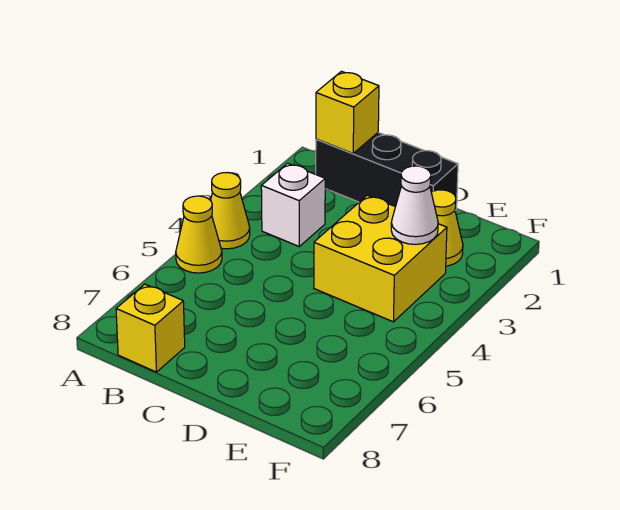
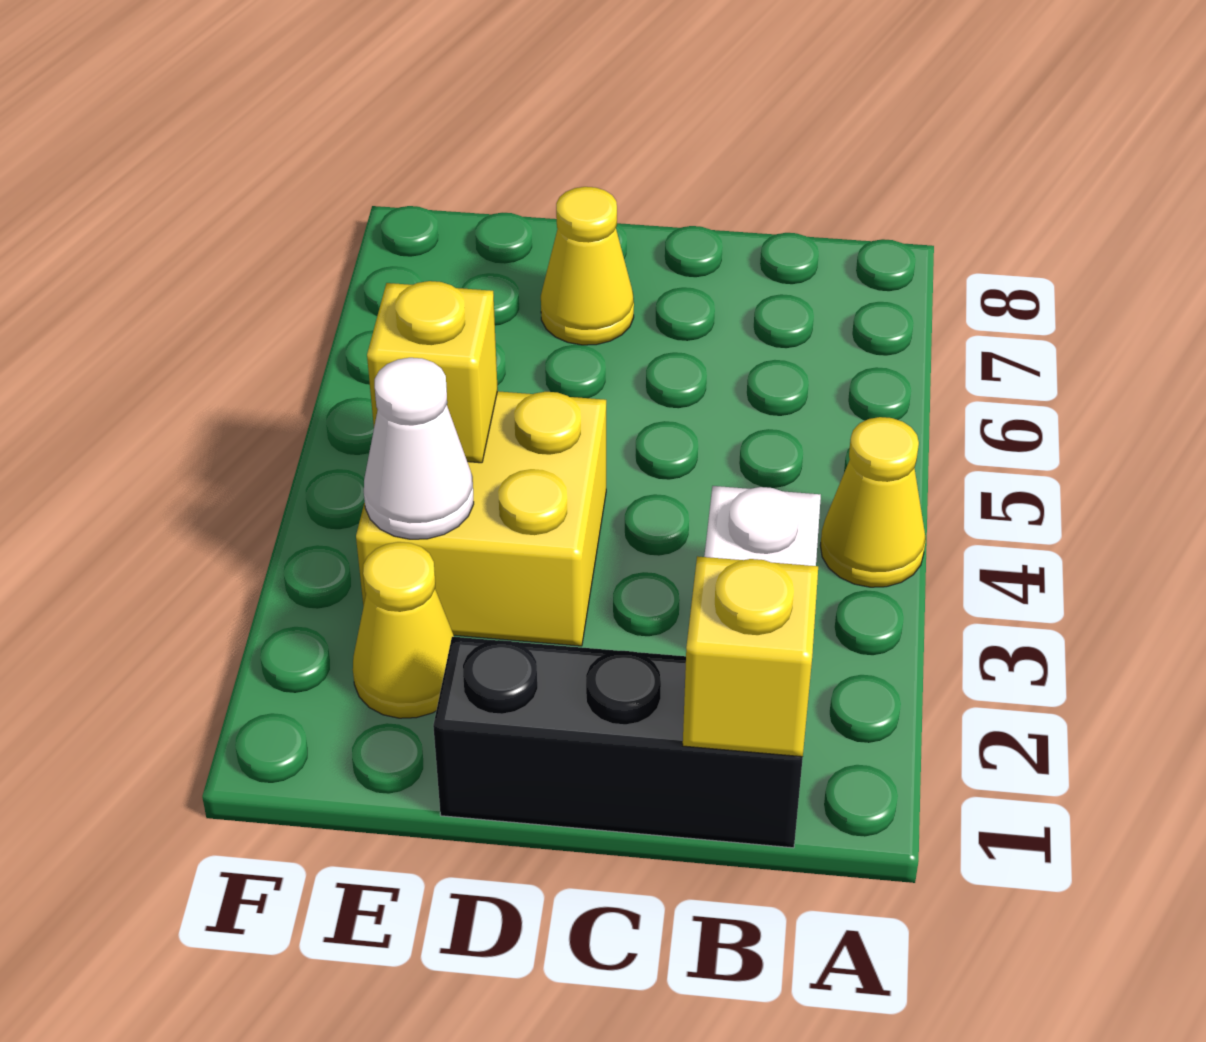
yellow cone A5 level 1 -> yellow cone D7 level 1
yellow brick B8 level 1 -> yellow brick E4 level 2

